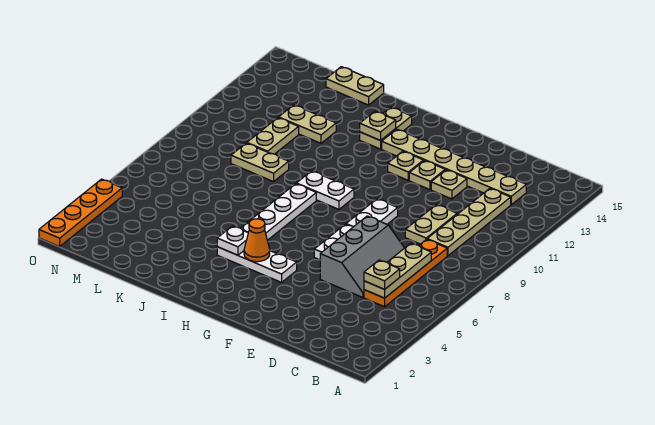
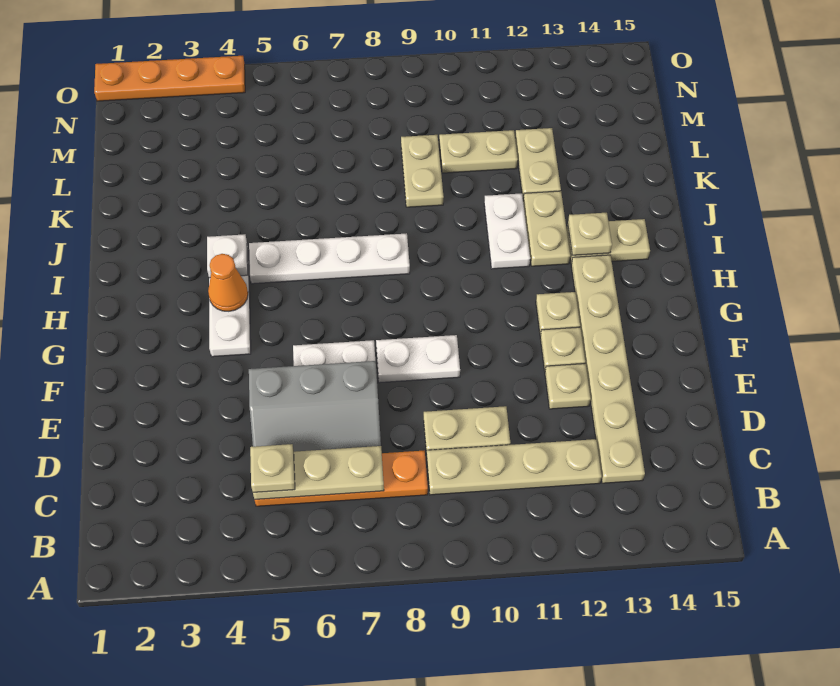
white plate H9:I9 level 1 -> white plate I11:J11 level 1
tan plate K15:L15 level 1 -> tan plate I12:J12 level 1

